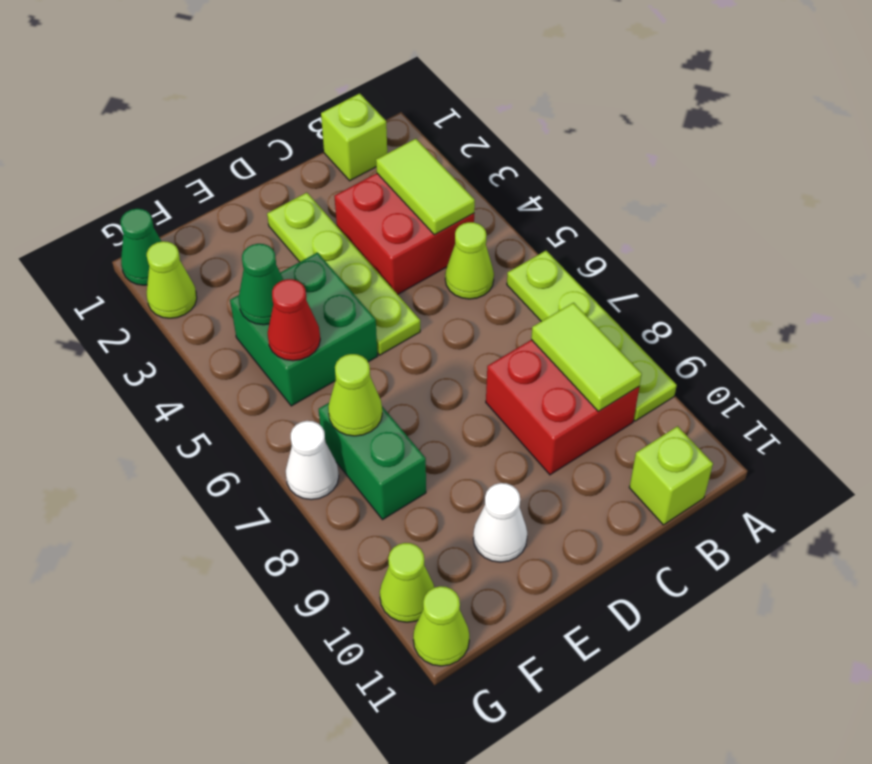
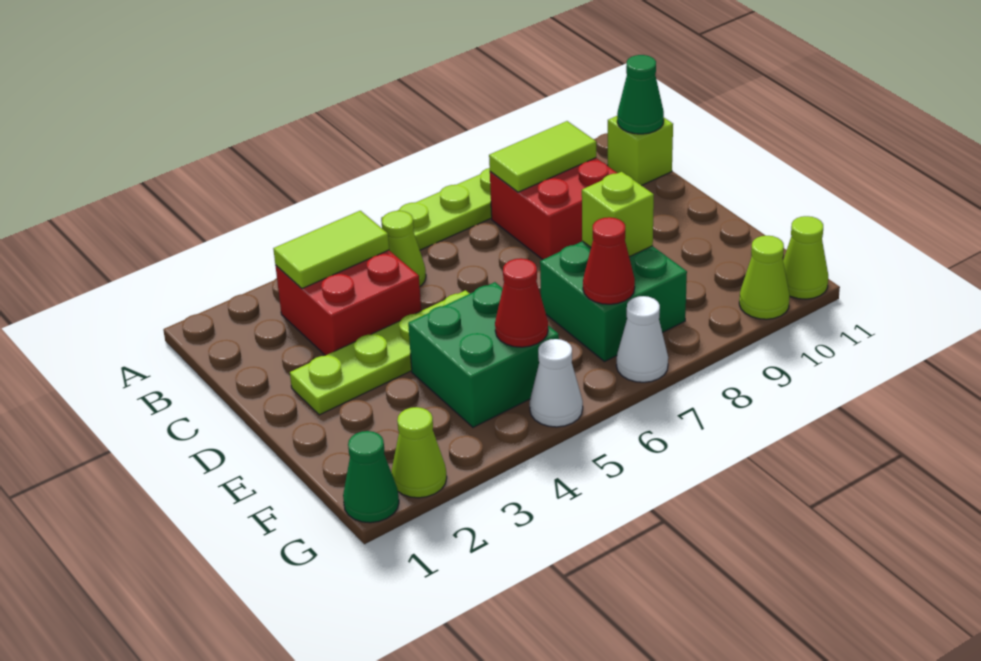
lime brick B1 level 1 -> lime brick E8 level 2
white cone E10 level 1 -> white cone G5 level 1
green cone F4 level 2 -> green cone B11 level 2
green brick F7:F8 level 1 -> green brick E7:F8 level 1
lime cone F7 level 2 -> red cone F7 level 2

